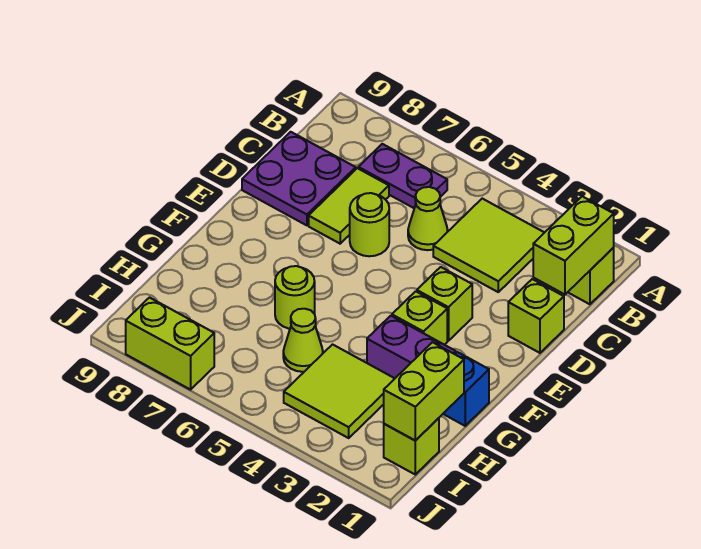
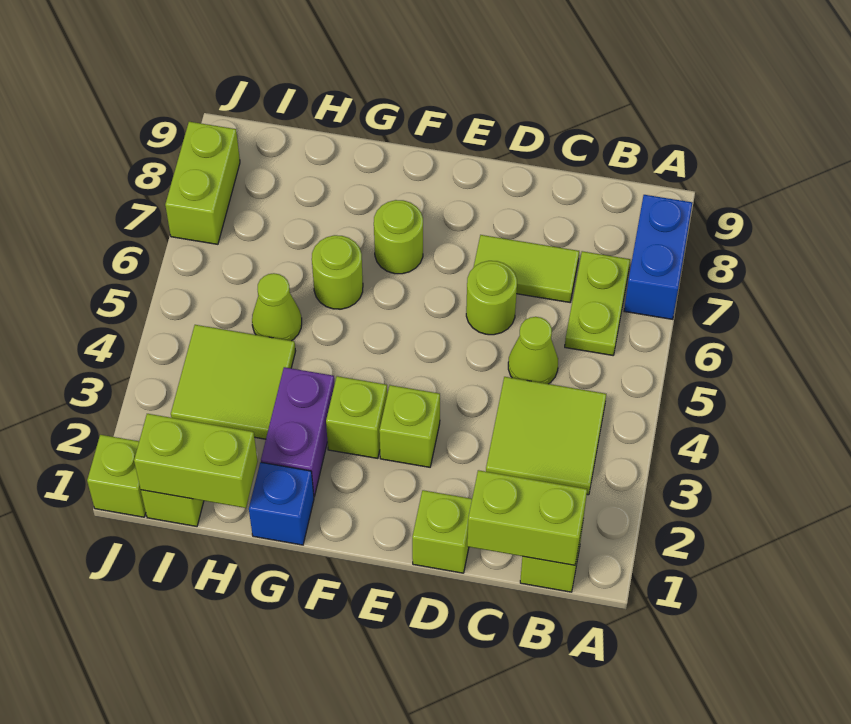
none -> blue brick A7:A8 level 1
purple plate B6:B7 level 1 -> lime plate B6:B7 level 1
purple plate C8:D9 level 1 -> none
none -> lime round brick F7 level 1
none -> lime brick J1 level 1

